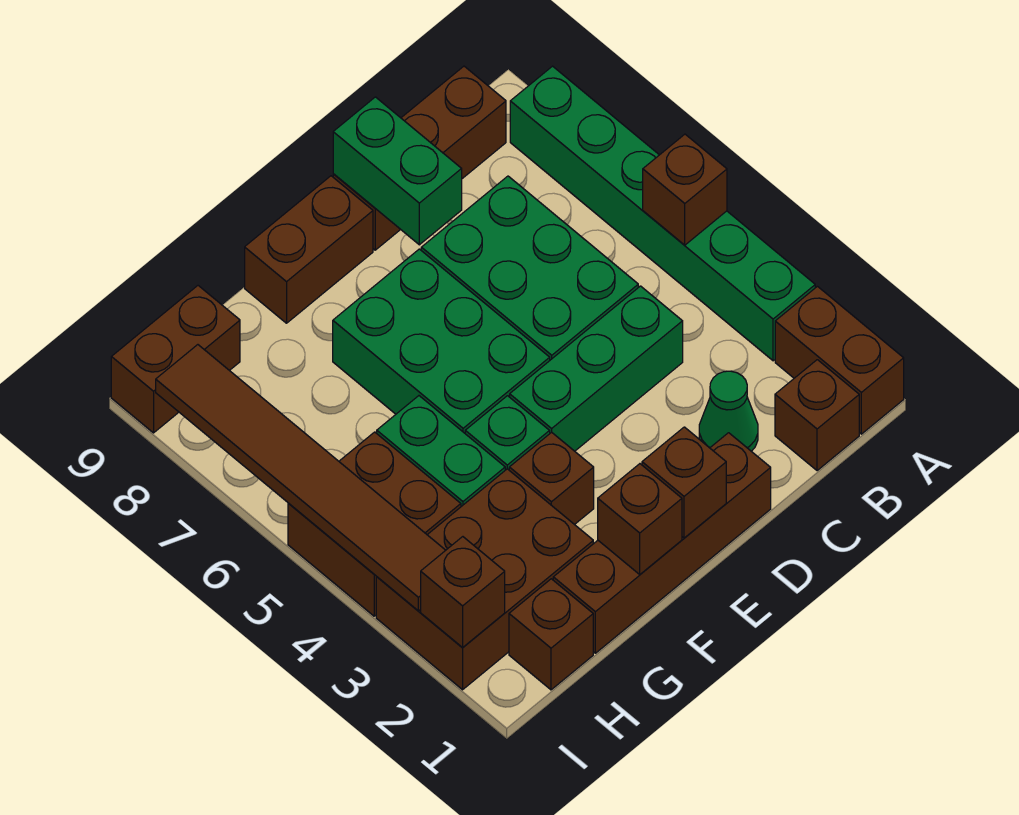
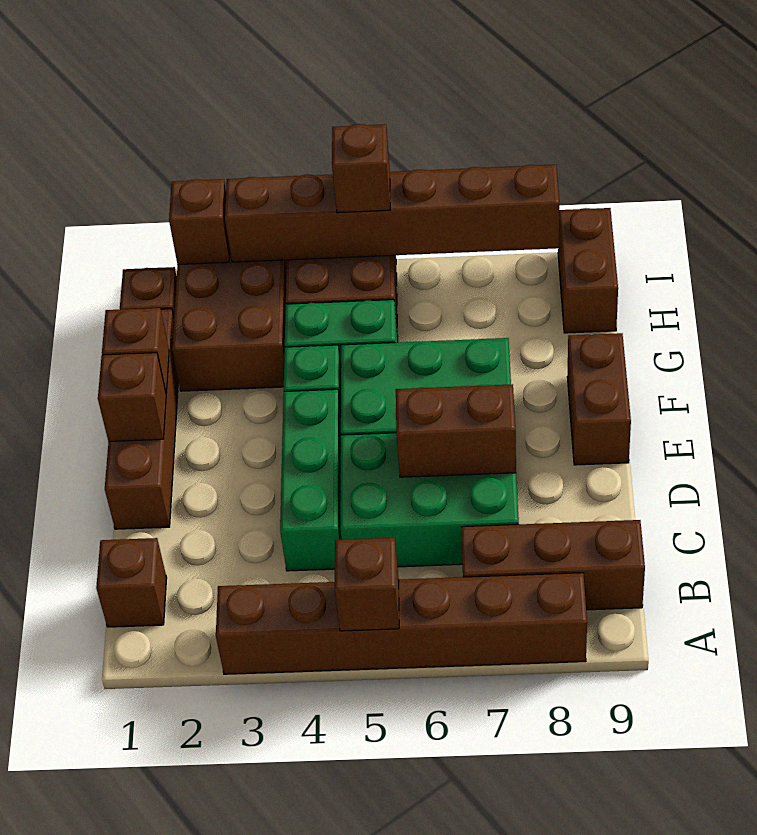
brown brick A1:A2 level 1 -> brown brick D6:D7 level 2
green brick A3:A8 level 1 -> brown brick A3:A8 level 1
brown brick B9:D9 level 1 -> brown brick B7:B9 level 1
green cone C2 level 1 -> none
green brick D8:D9 level 2 -> none
brown brick F3 level 1 -> brown brick I5 level 3
brown tile I3:I8 level 2 -> brown brick I3:I8 level 2

